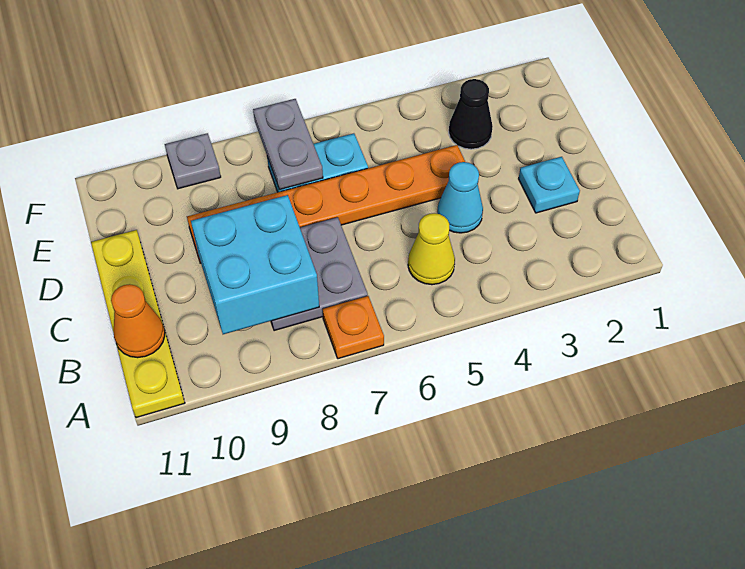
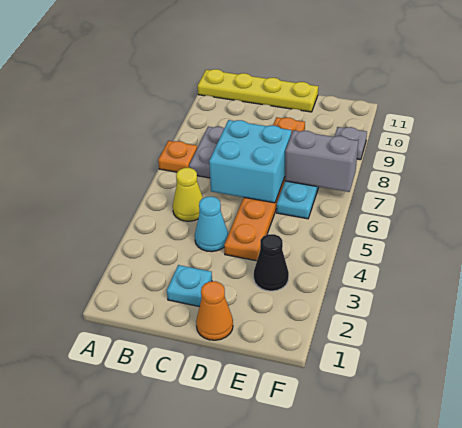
cyan brick B8:C9 level 2 -> cyan brick C6:D7 level 2
orange cone B11 level 2 -> orange cone D1 level 1
grey plate E7:F7 level 2 -> grey brick E7:F7 level 2

